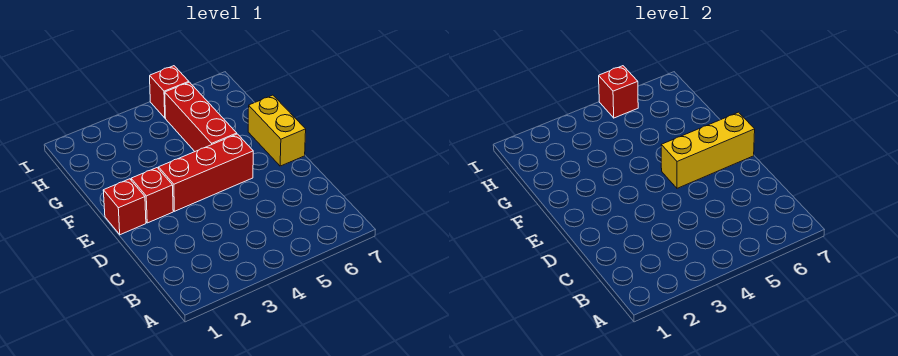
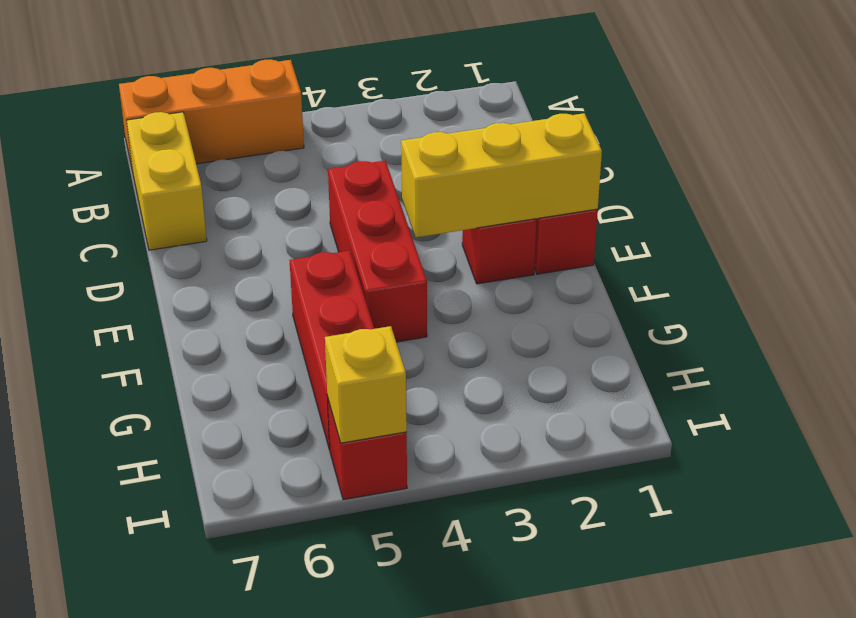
none -> orange brick A5:A7 level 1
red brick E3:E5 level 1 -> red brick D4:F4 level 1
yellow brick E5:E7 level 2 -> yellow brick E1:E3 level 2
yellow brick E7:F7 level 1 -> yellow brick B7:C7 level 1
red brick I5 level 2 -> yellow brick I5 level 2

